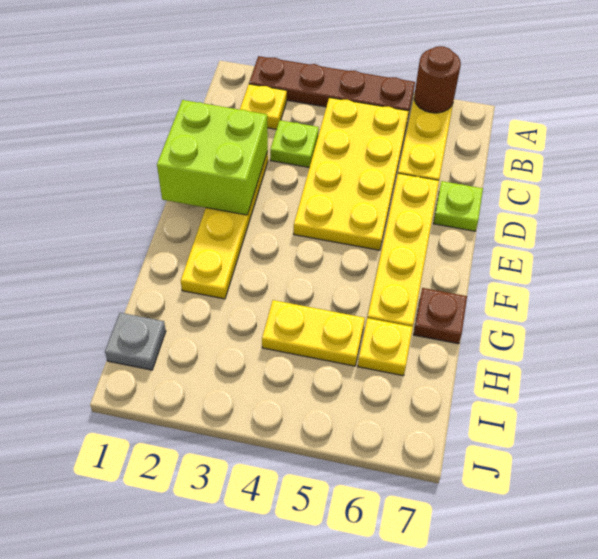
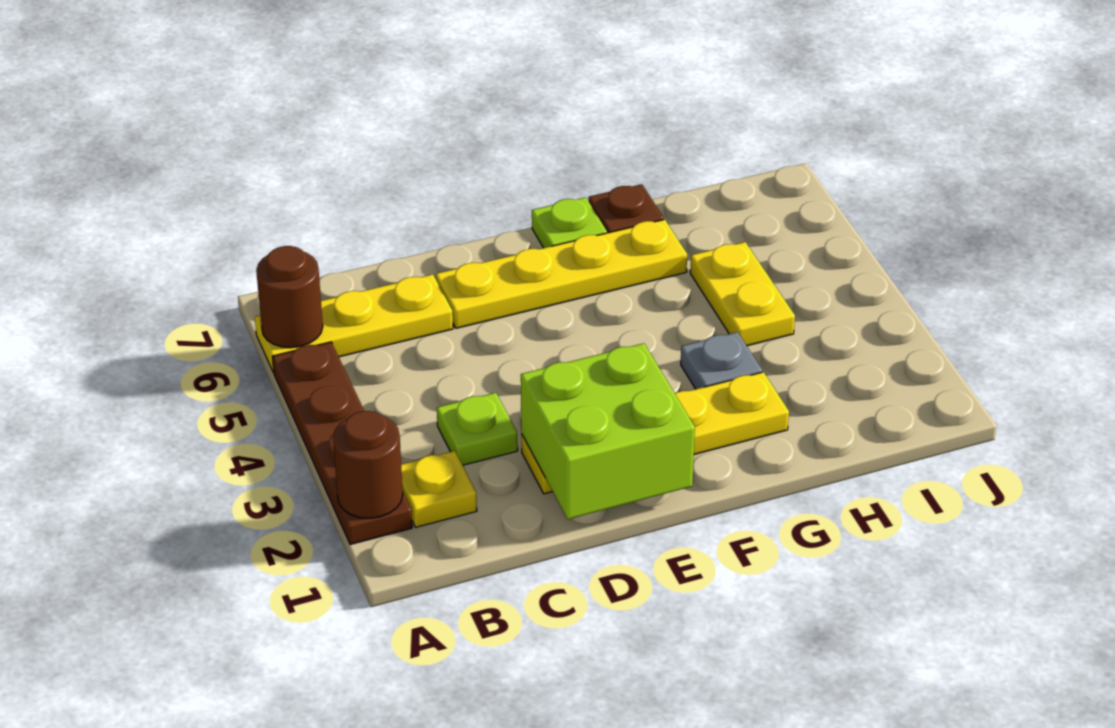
none -> brown round brick A2 level 2
yellow plate B4:E5 level 1 -> none
lime plate D7 level 1 -> lime plate F7 level 1
yellow plate H6 level 1 -> none
grey plate I1 level 1 -> grey plate G3 level 1

